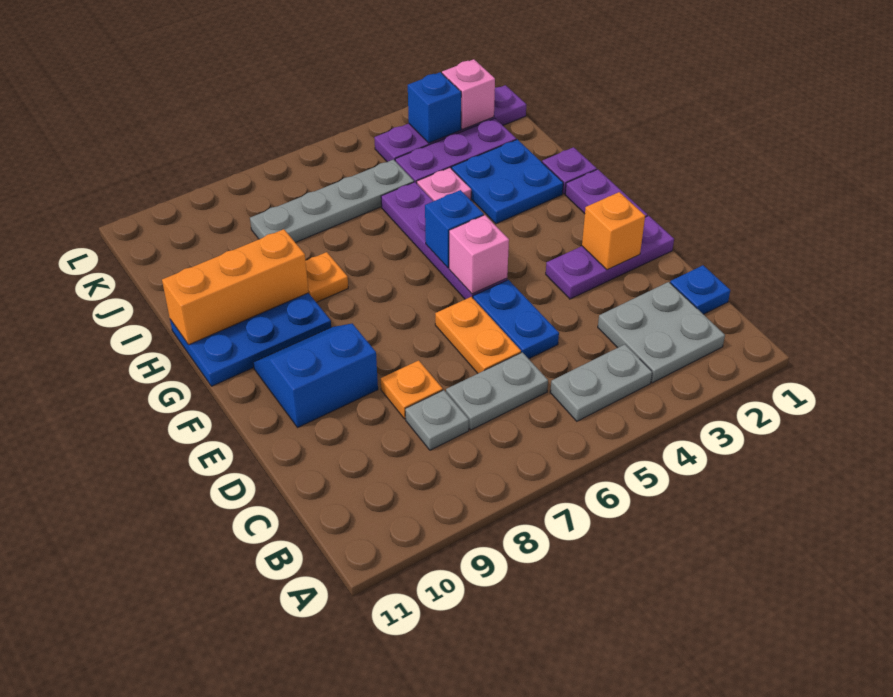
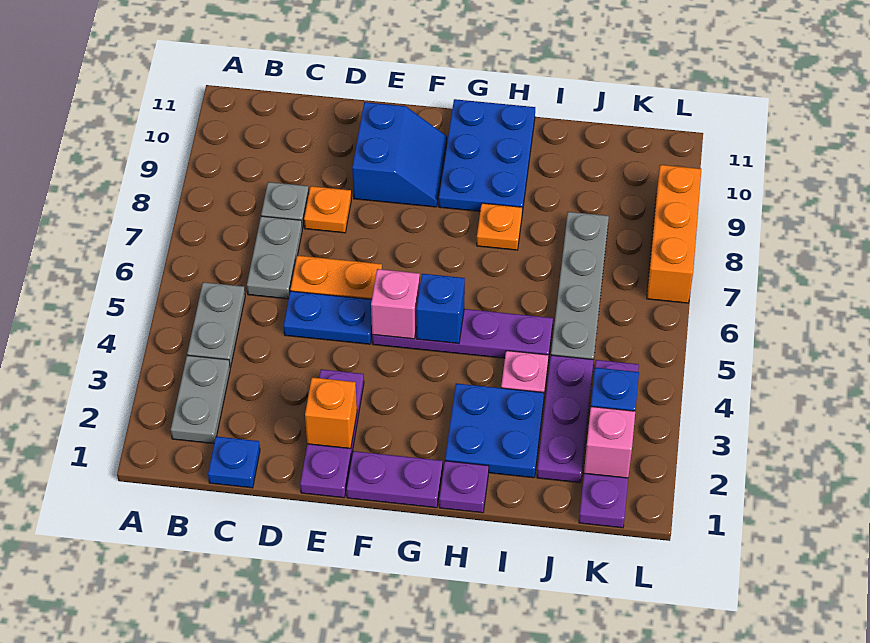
grey plate B2:C3 level 1 -> grey plate B2:B3 level 1
orange brick H9:H11 level 2 -> orange brick L7:L9 level 1

